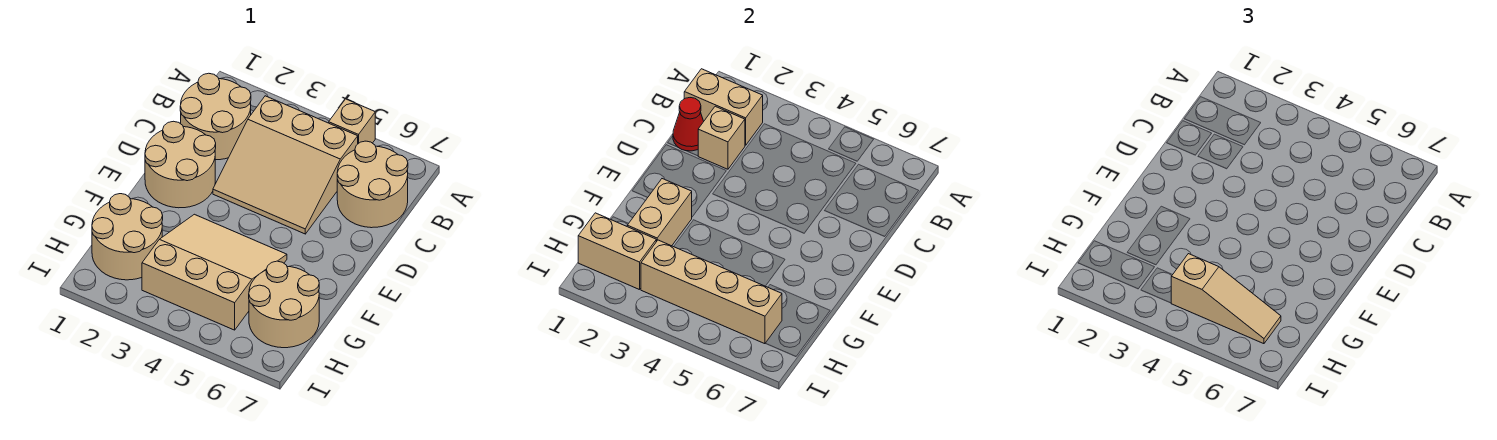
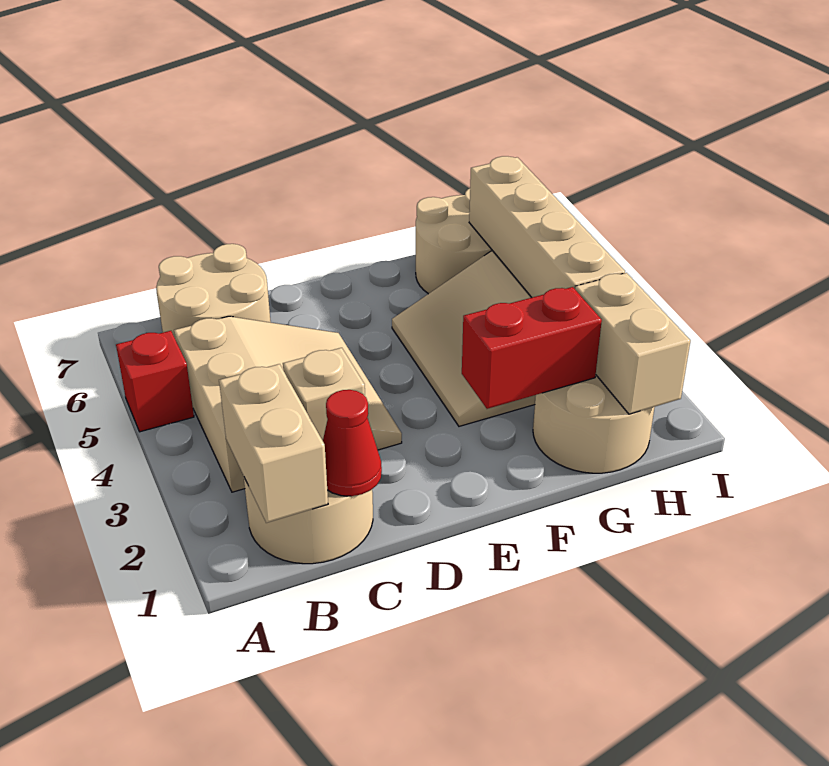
tan brick A5 level 1 -> red brick A5 level 1
tan round brick D1:E2 level 1 -> none
tan brick F2:G2 level 2 -> red brick F2:G2 level 2
tan slope H4:H6 level 3 top 4 -> none

